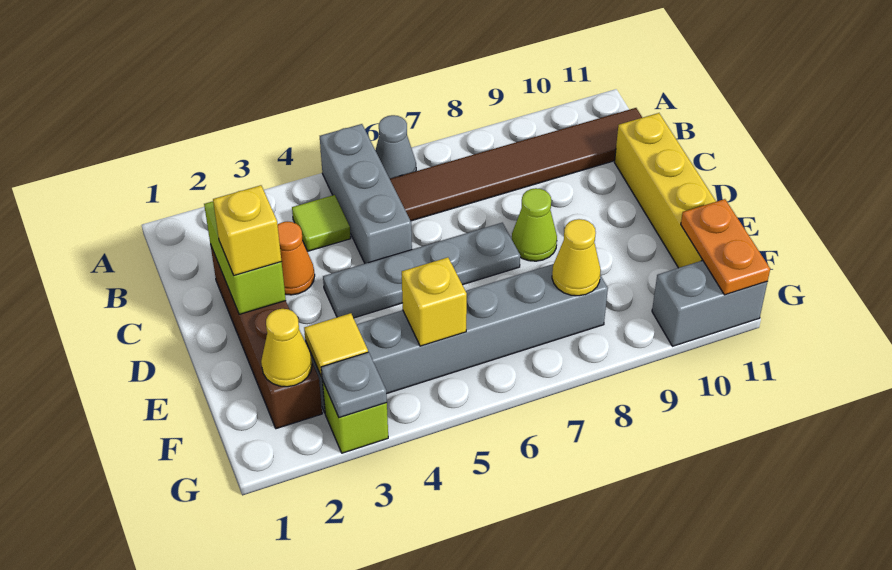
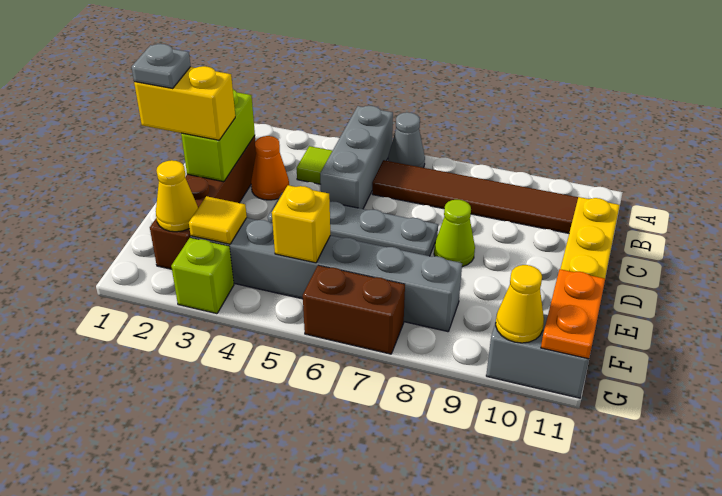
yellow brick D2 level 3 -> yellow brick D1:D2 level 3
yellow cone F8 level 2 -> yellow cone G10 level 2
grey plate G3 level 2 -> grey plate D1 level 4
none -> brown brick G6:G7 level 1

